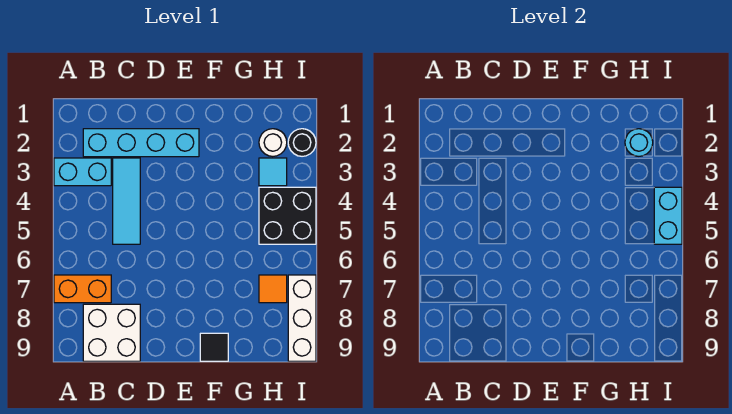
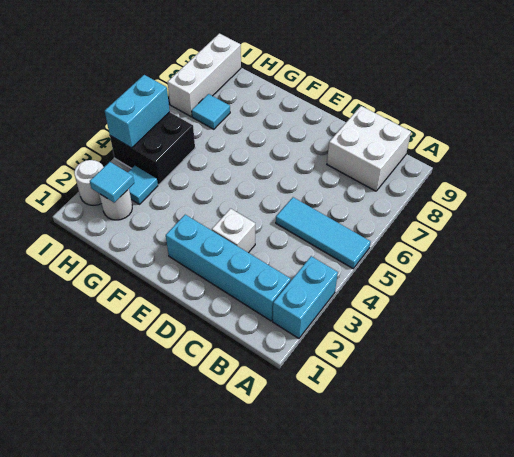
cyan brick A3:B3 level 1 -> cyan brick A2:A3 level 1
orange brick A7:B7 level 1 -> none
cyan tile C3:C5 level 1 -> cyan tile A5:C5 level 1
none -> white brick D3 level 1
black tile F9 level 1 -> none
cyan round brick H2 level 2 -> cyan tile H2 level 2
orange tile H7 level 1 -> cyan tile H7 level 1
black round brick I2 level 1 -> white round brick I2 level 1

